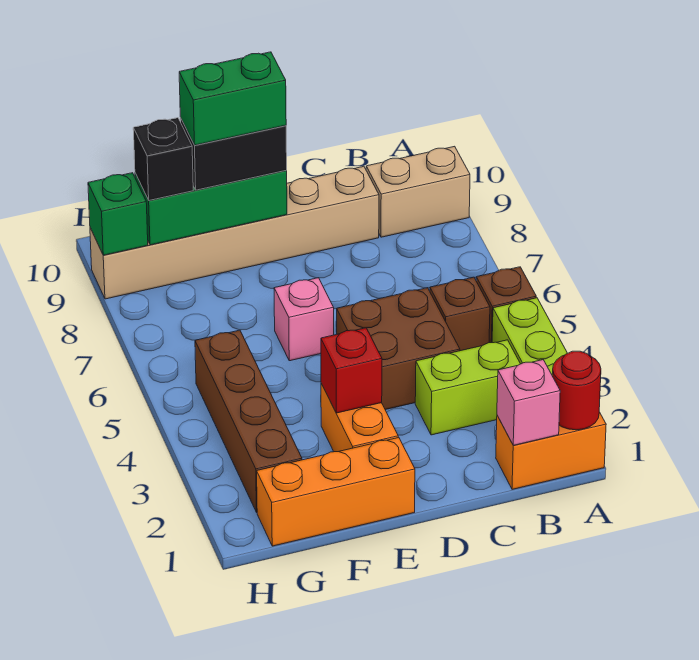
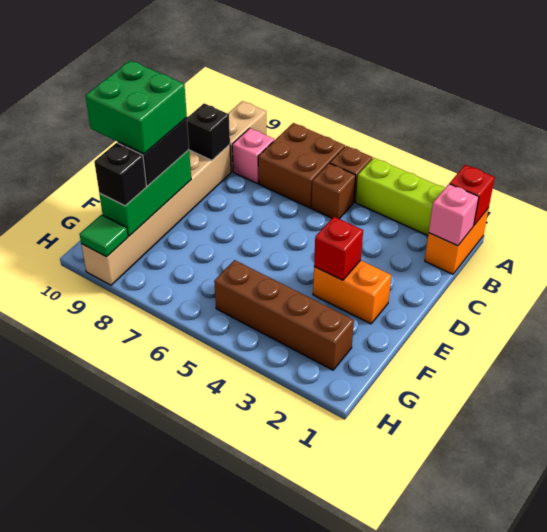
red round brick A1 level 2 -> red brick A1 level 2
lime brick B3:C3 level 1 -> none
brown brick C4:D5 level 1 -> brown brick A6:B7 level 1
none -> black brick C9 level 2
orange brick E1:G1 level 1 -> none
pink brick E6 level 1 -> pink brick B8 level 1
green brick E9:F9 level 4 -> green brick E9:F10 level 4
green brick H9 level 2 -> green tile H9 level 2

